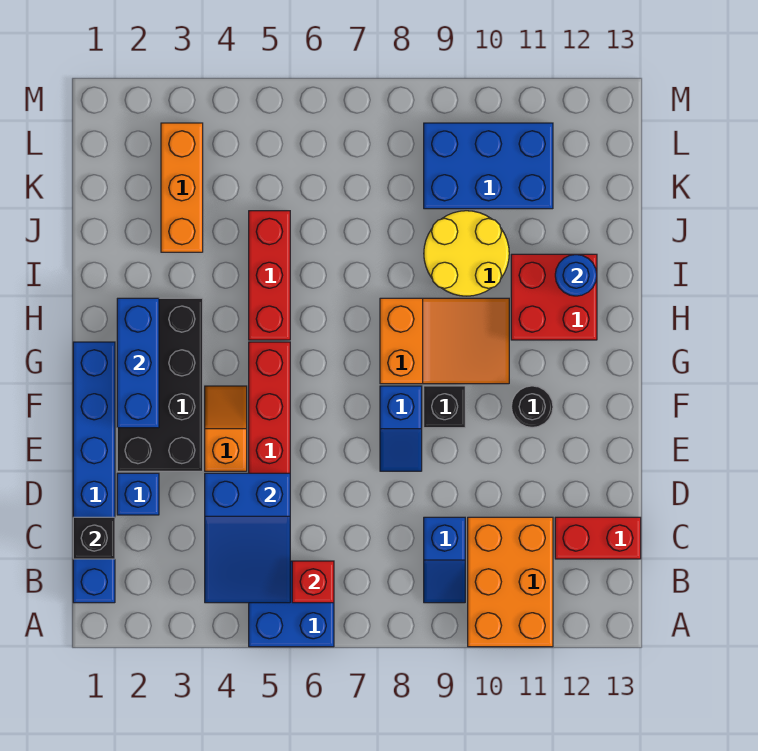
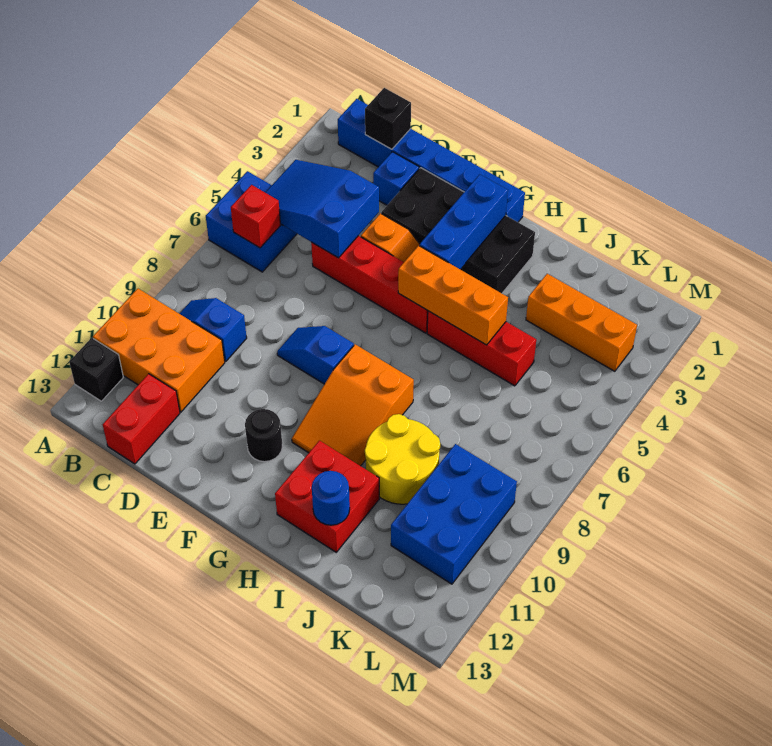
blue brick F2:H2 level 2 -> blue brick G2:G4 level 2
black brick F9 level 1 -> black brick A12 level 1
none -> orange brick G5:I5 level 2

